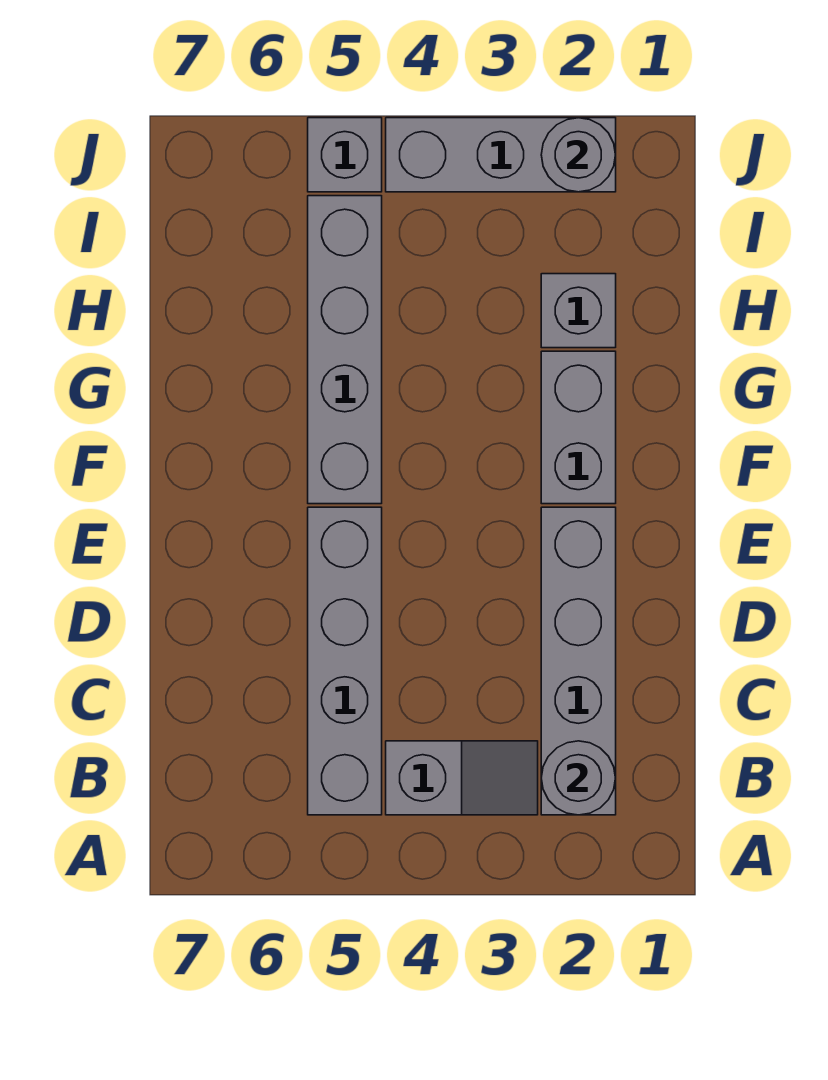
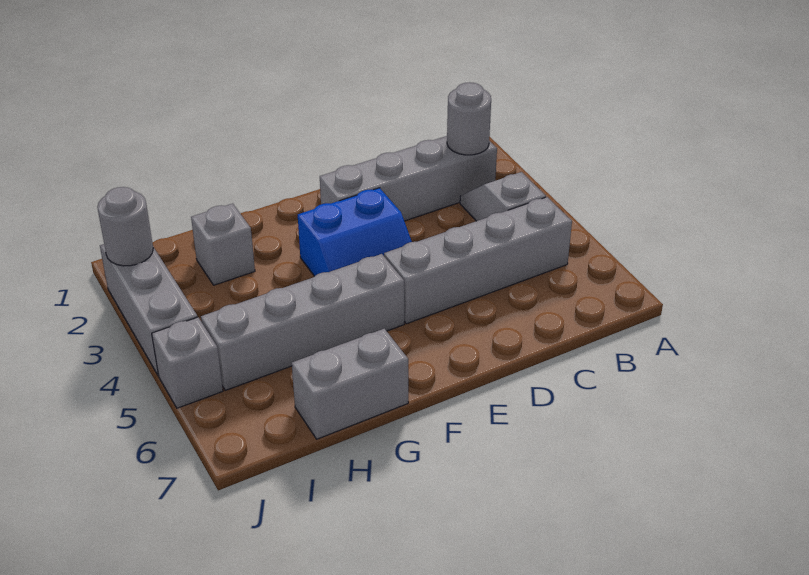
none -> blue slope E3:F4 level 1 top 3
grey brick F2:G2 level 1 -> grey brick G7:H7 level 1

